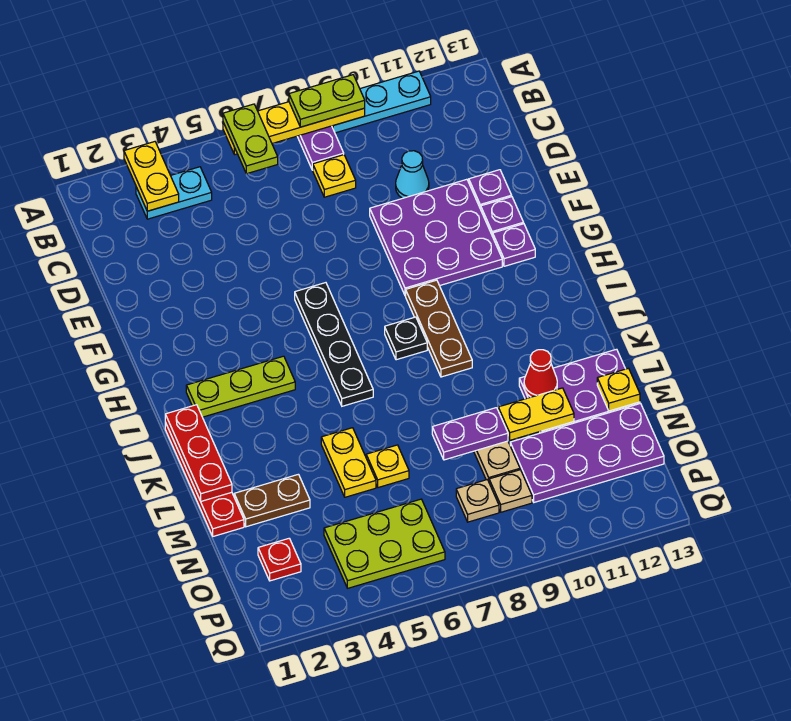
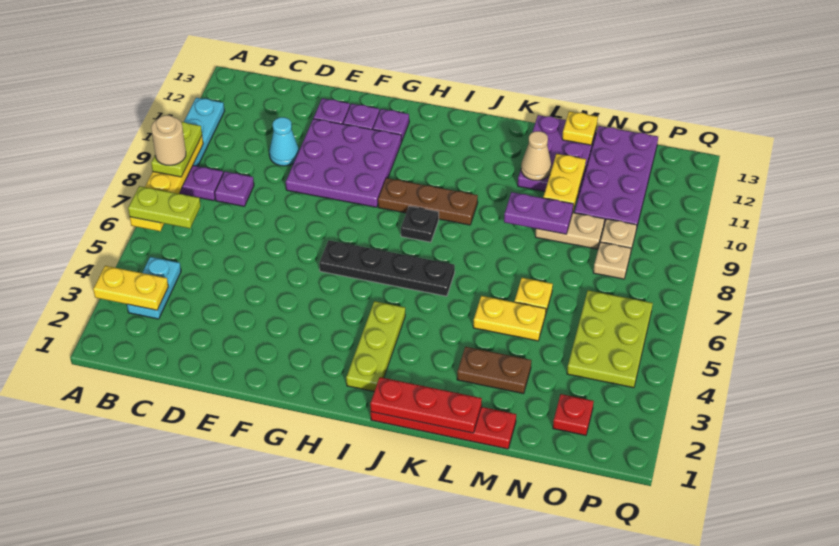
none -> tan round brick A8 level 4
yellow plate C8 level 1 -> purple plate C8 level 1
red cone L11 level 2 -> tan cone L11 level 2
brown plate M2:M3 level 1 -> brown plate L3:M3 level 1
purple plate M8:M9 level 2 -> purple plate L9:M9 level 2

